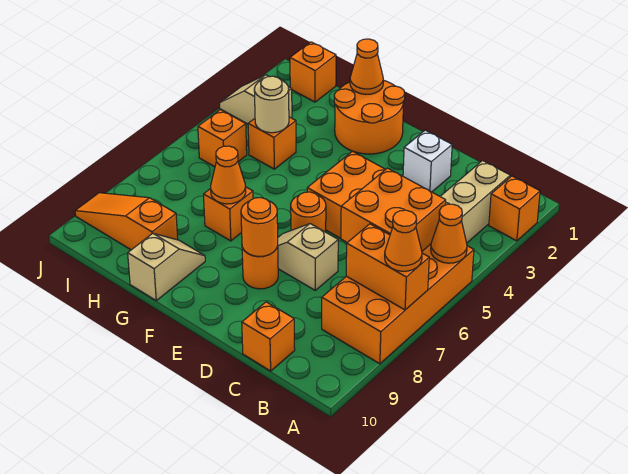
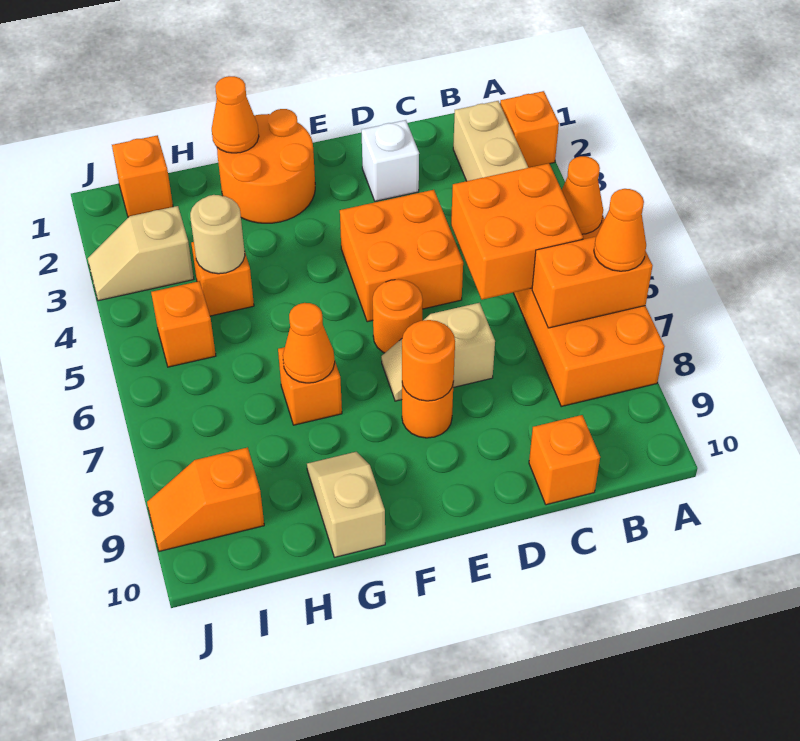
orange slope H9:J9 level 1 top H -> orange slope I9:J9 level 1 top I

